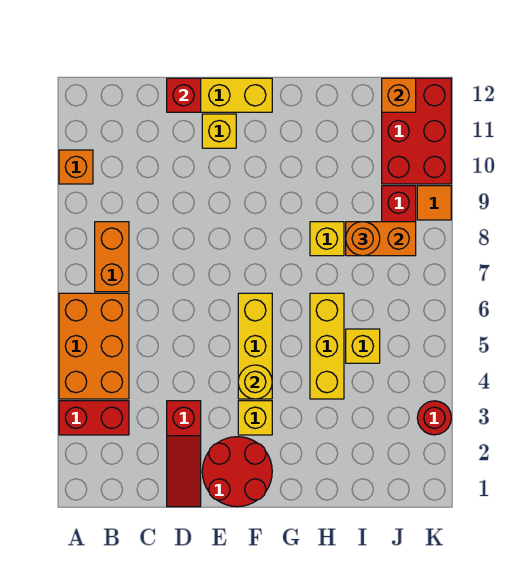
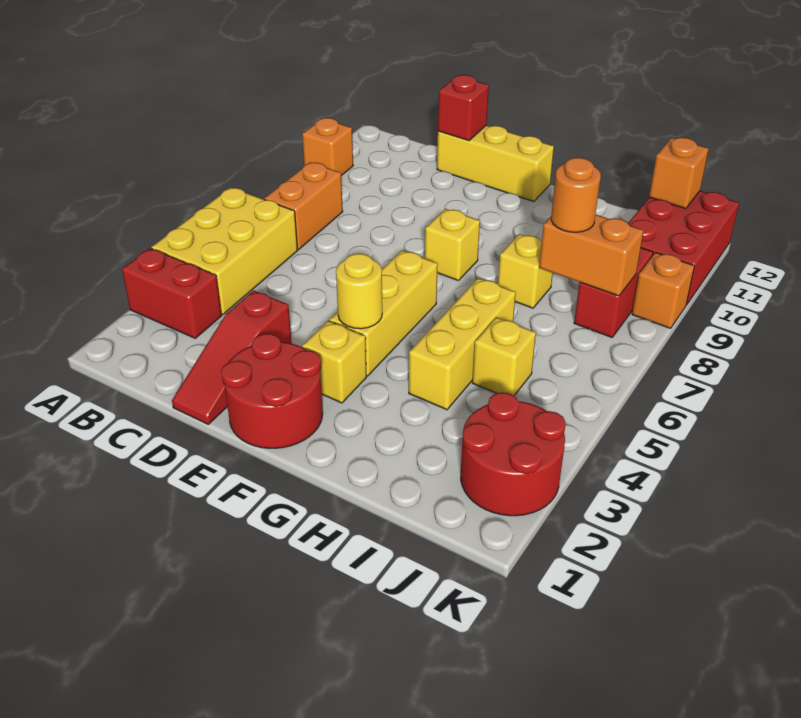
orange brick A4:B6 level 1 -> yellow brick A4:B6 level 1
yellow brick E11 level 1 -> yellow brick F8 level 1
red round brick K3 level 1 -> red round brick J2:K3 level 1
orange tile K9 level 1 -> orange brick K9 level 1

